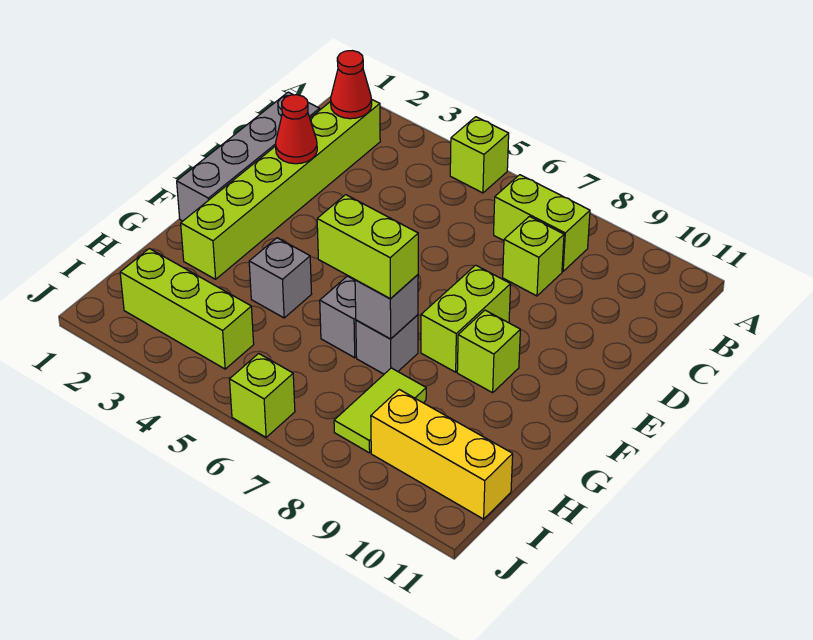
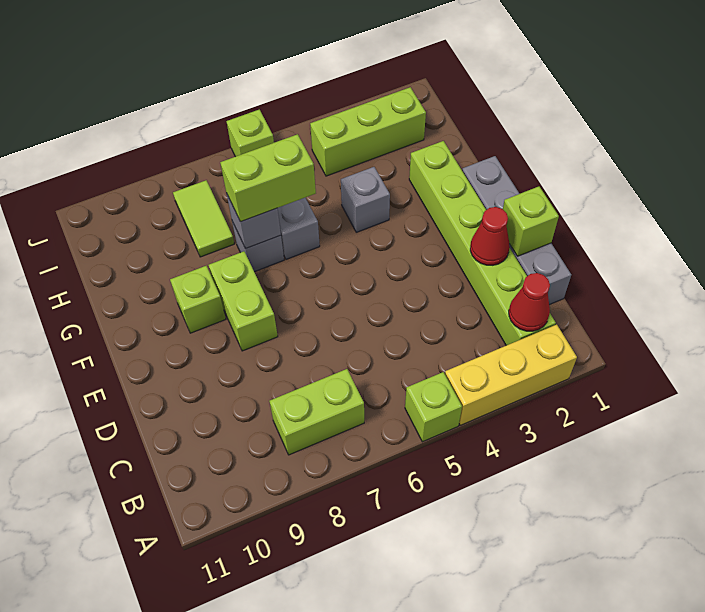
lime brick C8 level 1 -> lime brick D1 level 2
yellow brick I9:I11 level 1 -> yellow brick A2:A4 level 1

